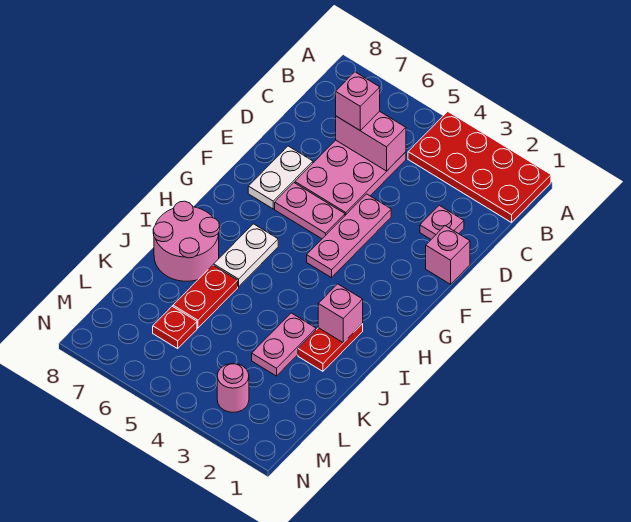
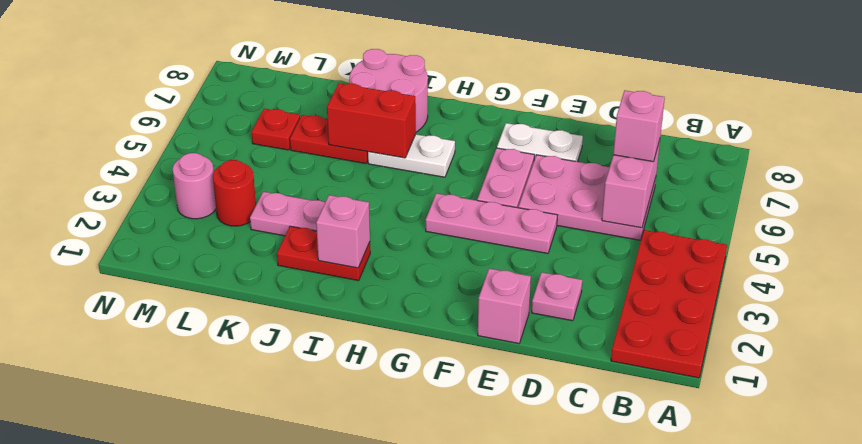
none -> red brick I6:J6 level 2
none -> red round brick L3 level 1

